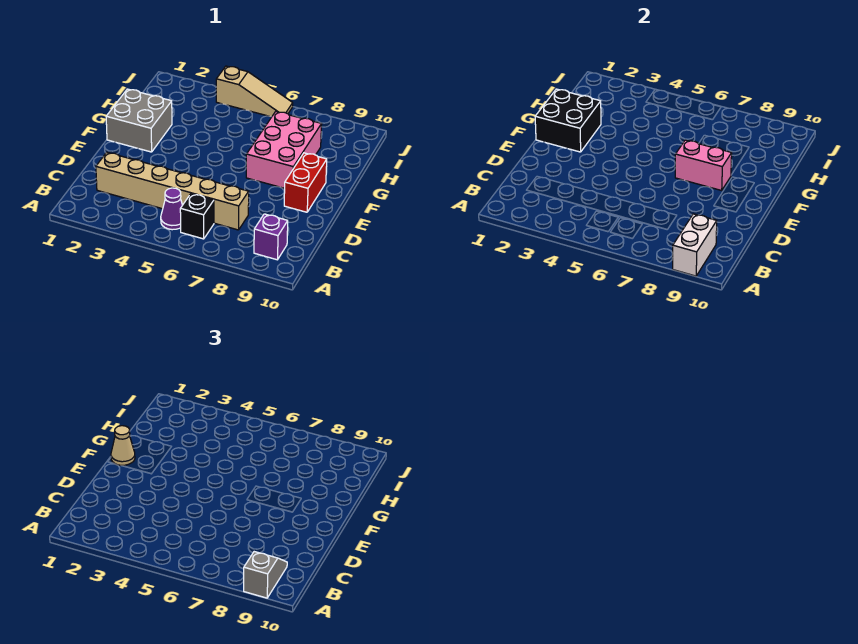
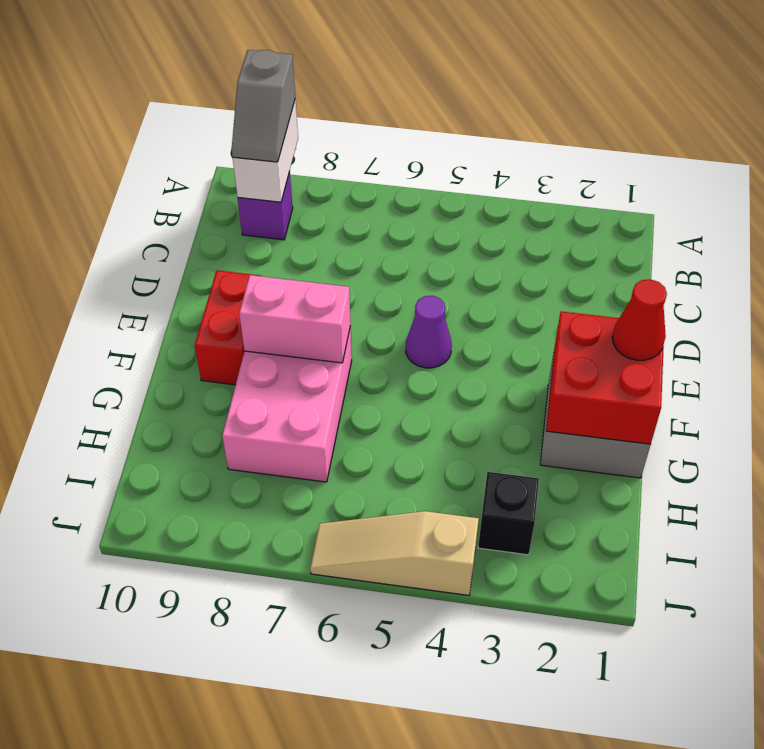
purple cone B5 level 1 -> purple cone E5 level 1
black brick B6 level 1 -> black brick I3 level 1
tan brick C2:C7 level 1 -> none
black brick F1:G2 level 2 -> red brick F1:G2 level 2
tan cone F1 level 3 -> red cone F1 level 3

